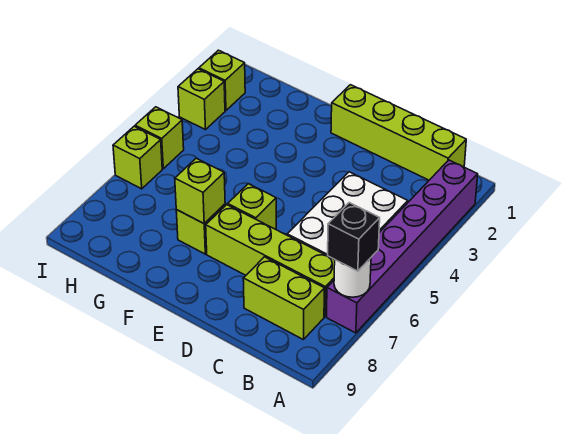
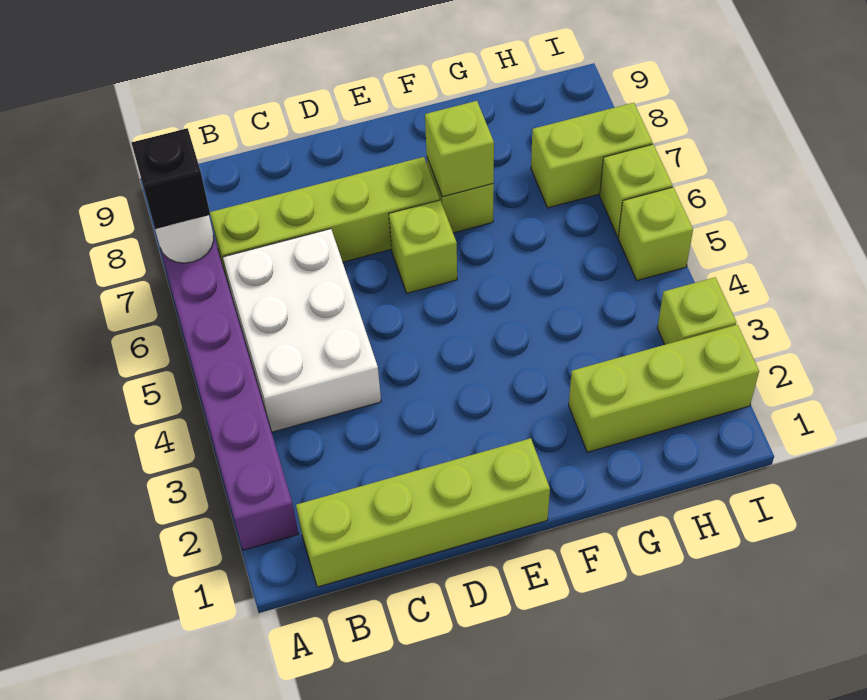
lime brick B8:C8 level 1 -> lime brick H7:I7 level 1
lime brick I2 level 1 -> lime brick G2:I2 level 1

